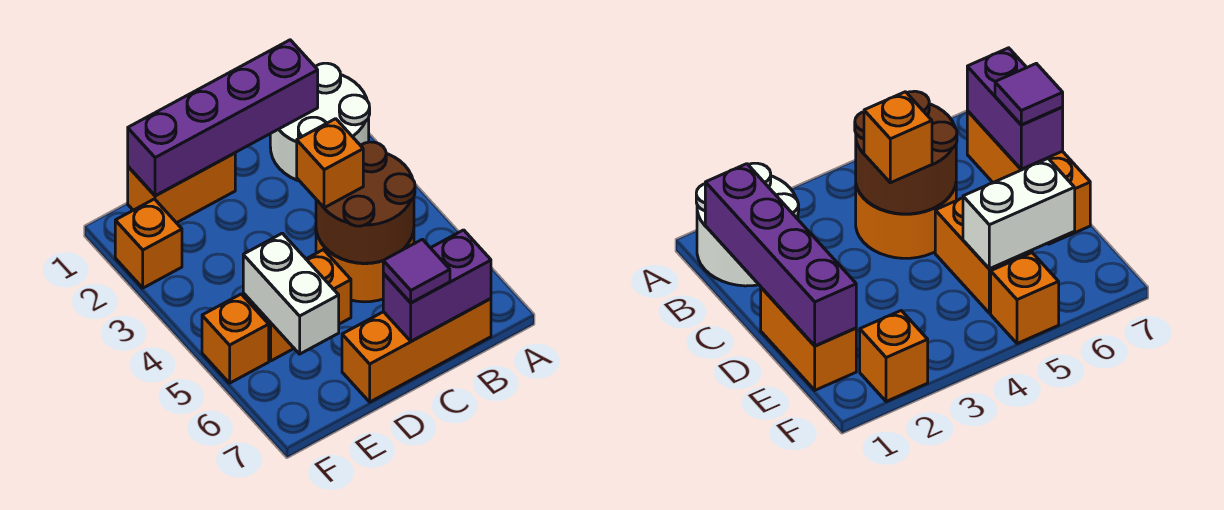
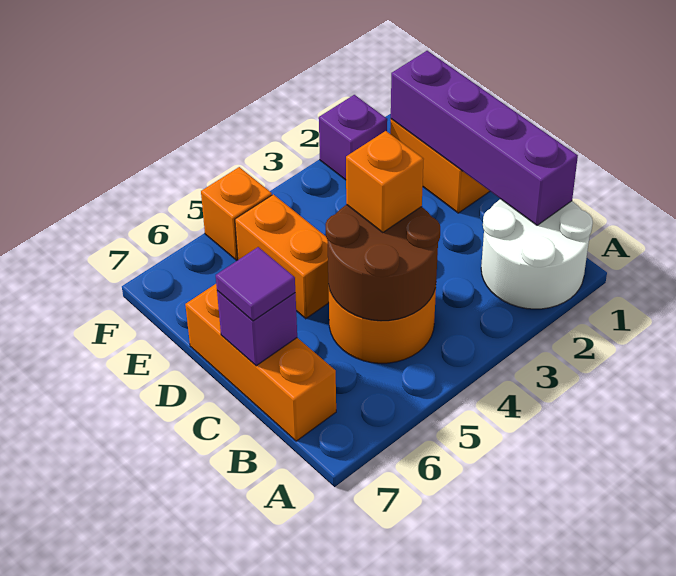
purple brick B7:C7 level 2 -> purple brick C7 level 2
white brick E5:E6 level 2 -> none
orange brick F2 level 1 -> purple brick F2 level 1

